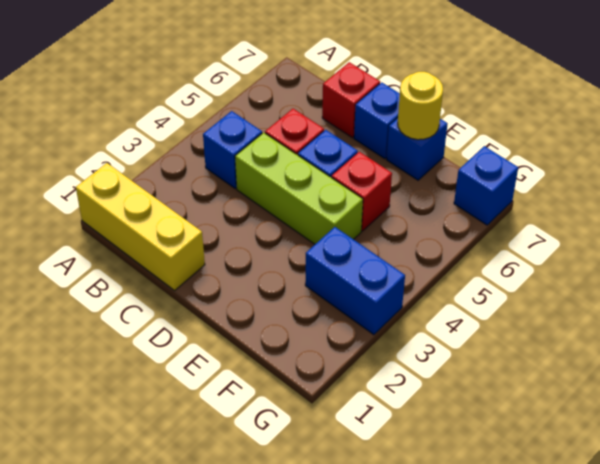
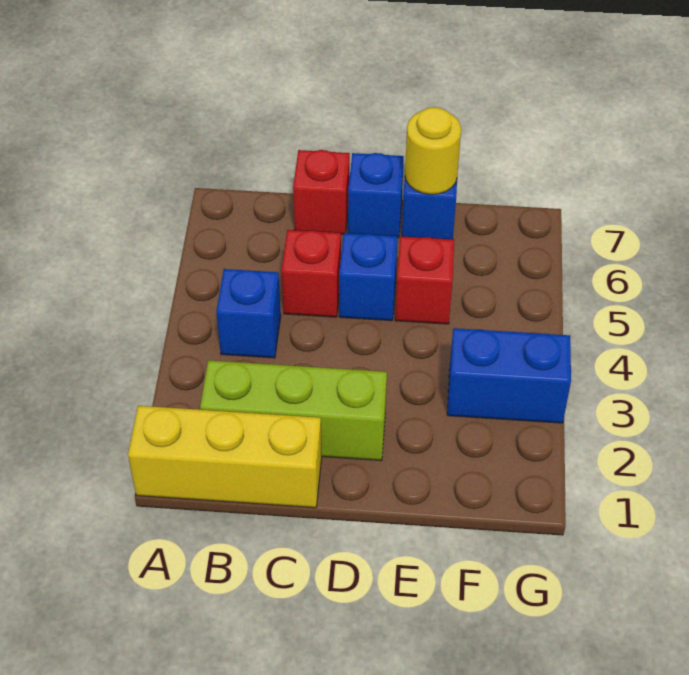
lime brick C4:E4 level 1 -> lime brick B2:D2 level 1
blue brick G7 level 1 -> none

